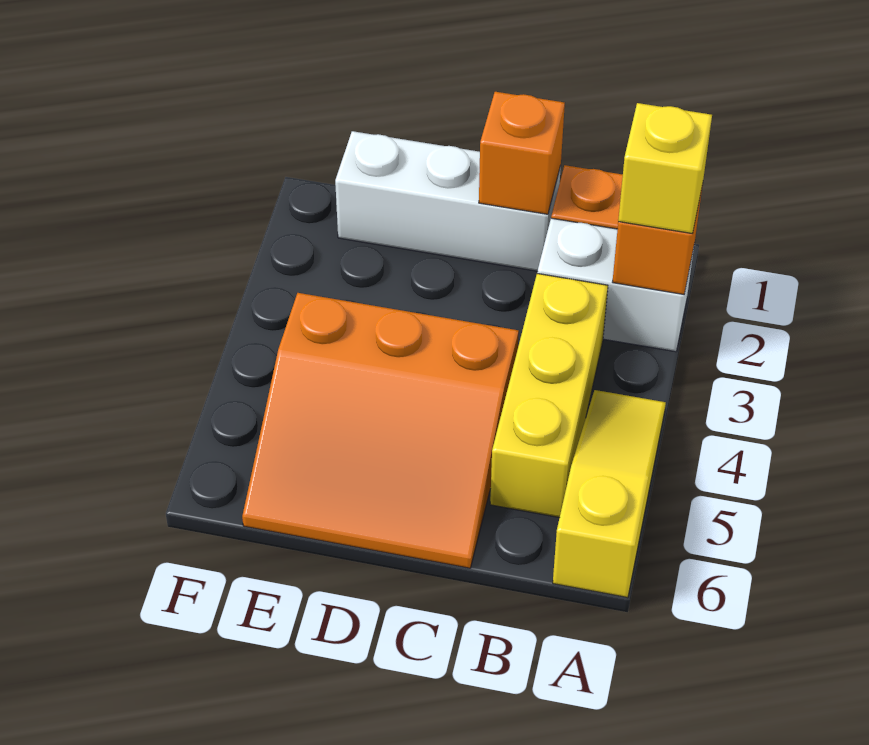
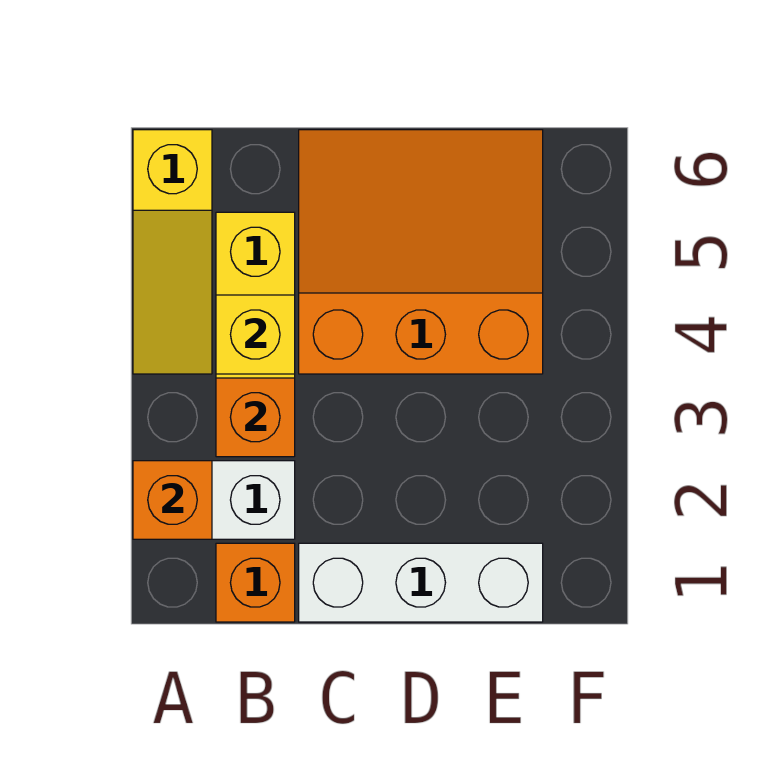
yellow brick A2 level 3 -> yellow brick B4 level 2
orange brick C1 level 2 -> orange brick B3 level 2

